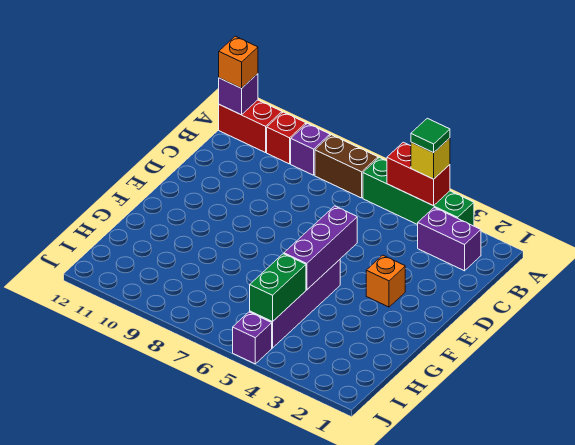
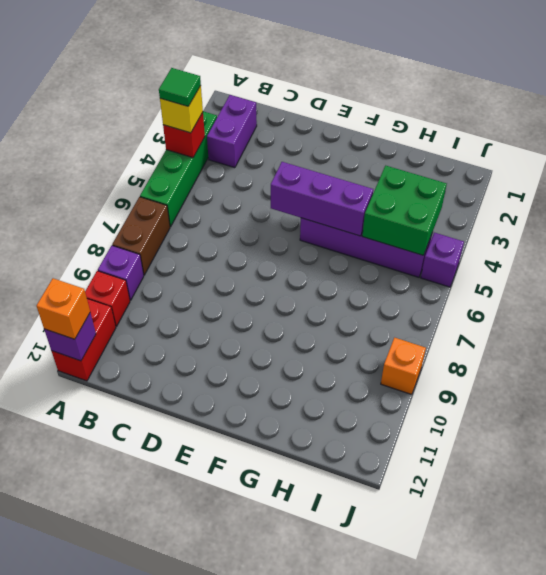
red brick A4:A5 level 2 -> red brick A4 level 2
orange brick E3 level 1 -> orange brick J9 level 1
green brick H5:I5 level 2 -> green brick H4:I5 level 2

